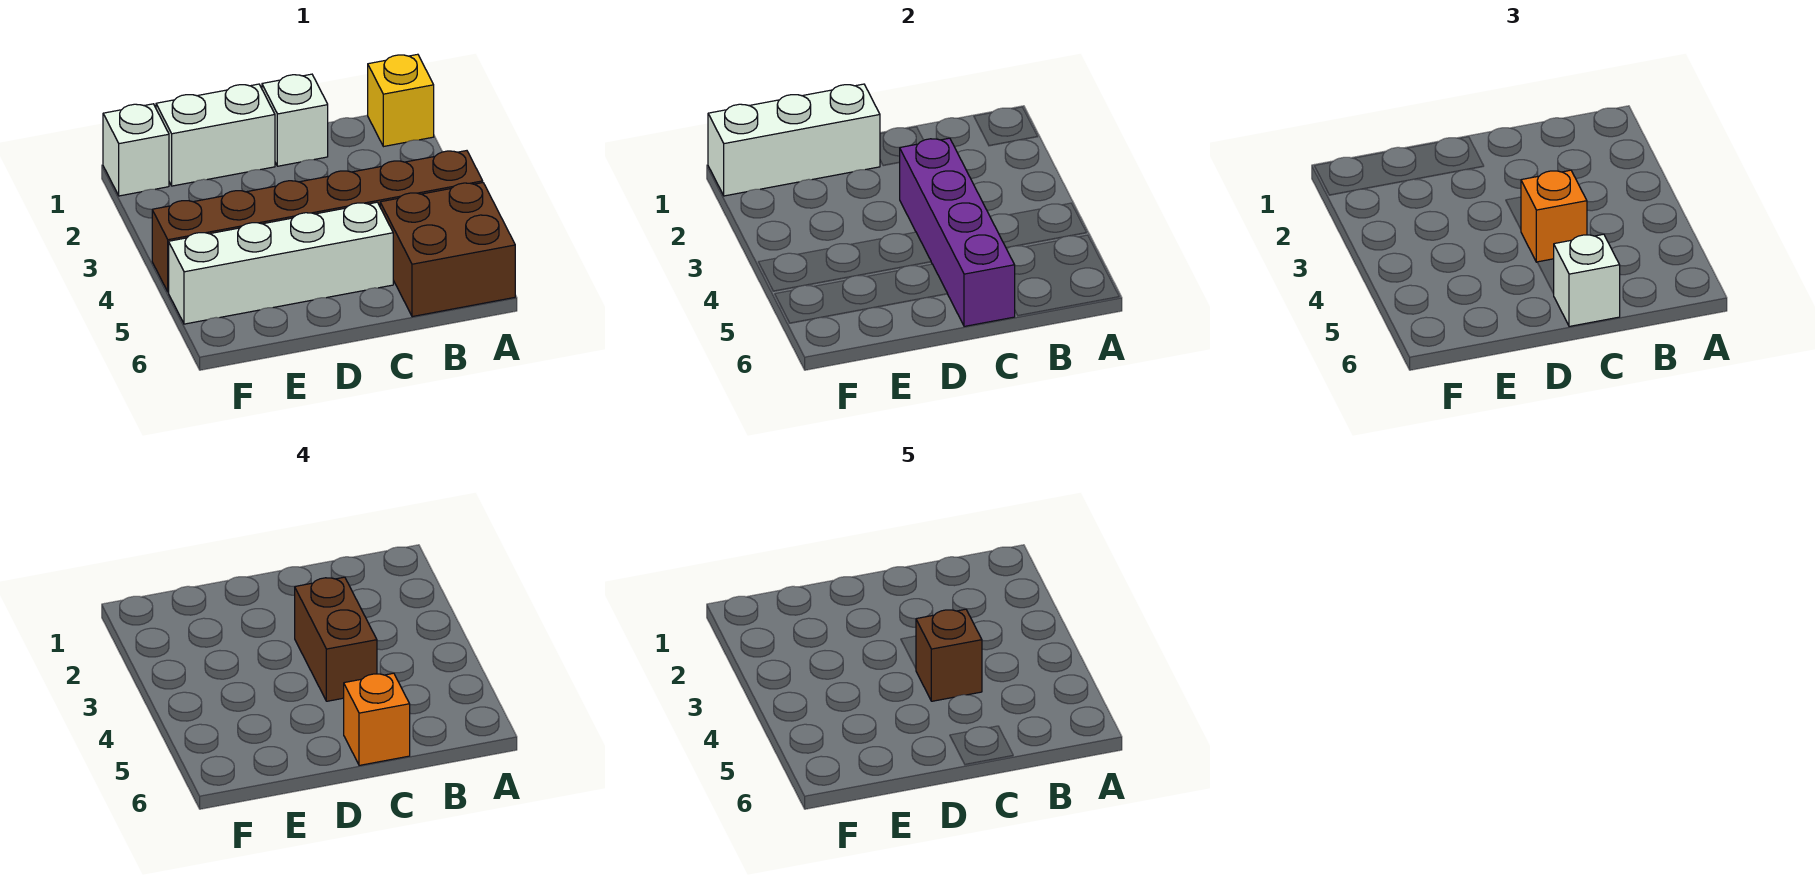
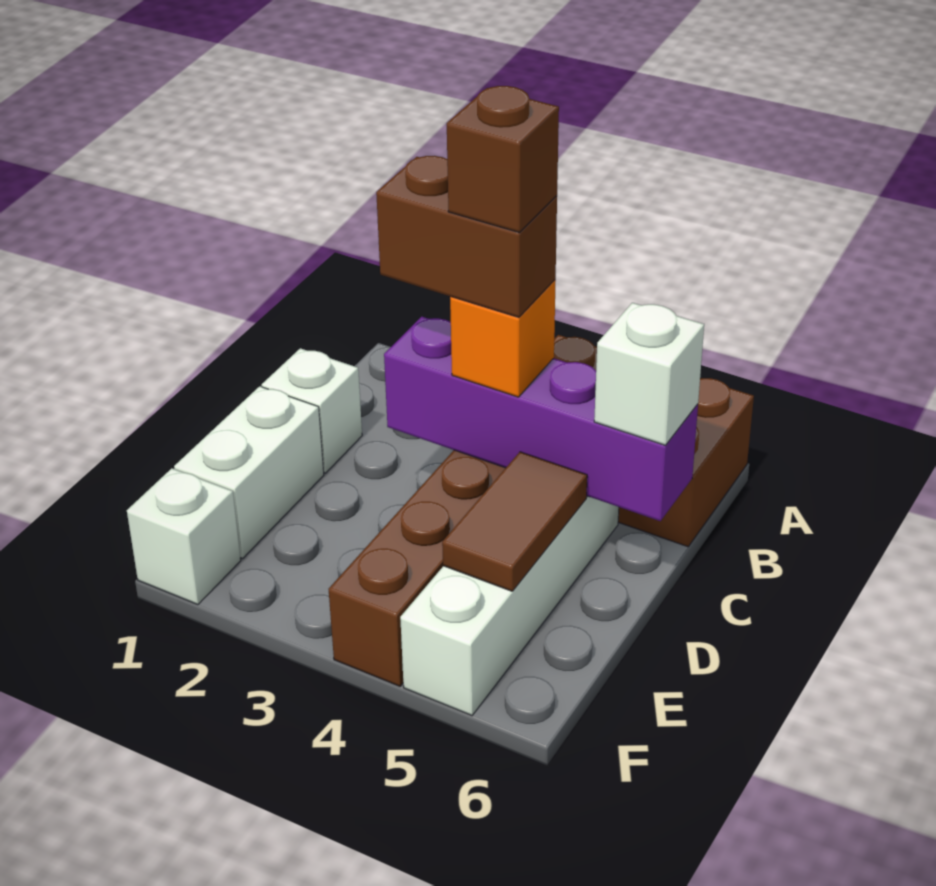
yellow brick A1 level 1 -> none
orange brick C6 level 4 -> none
white brick D1:F1 level 2 -> none
none -> brown tile D5:E5 level 2

